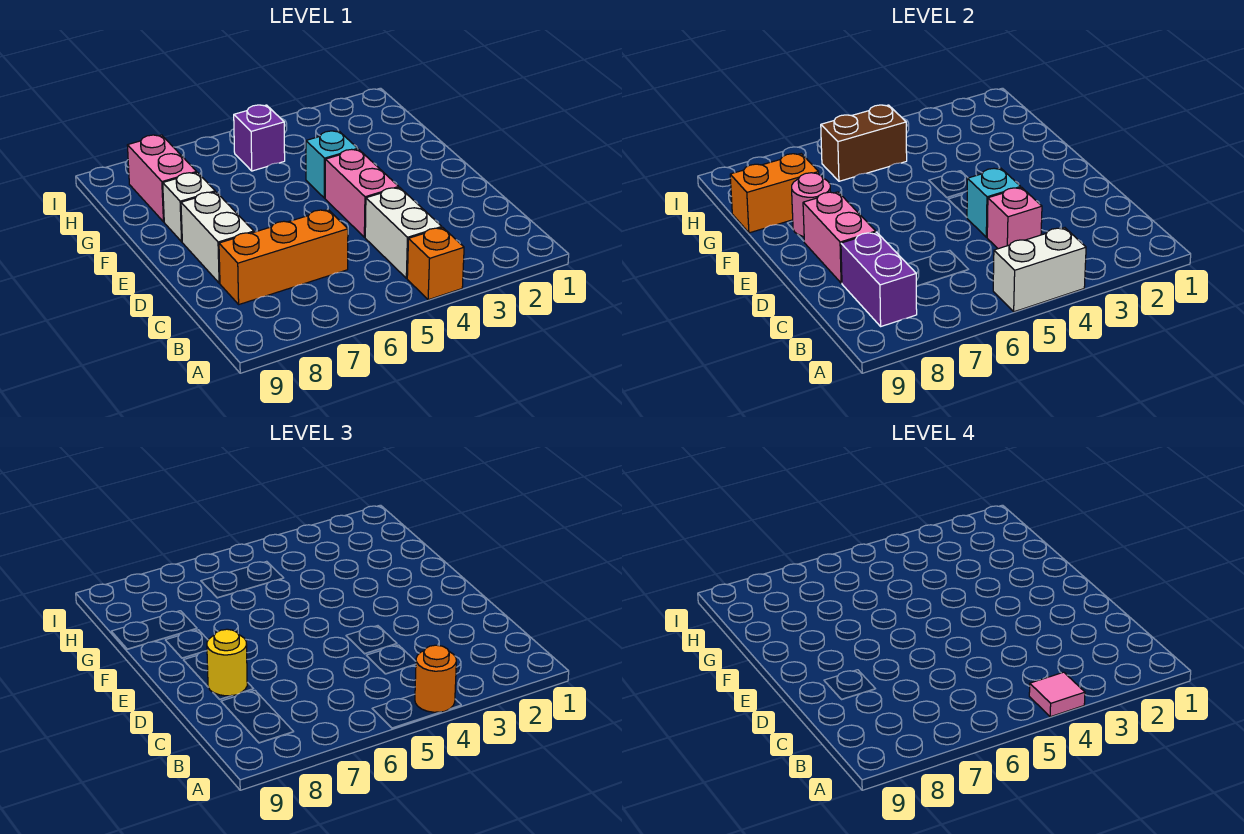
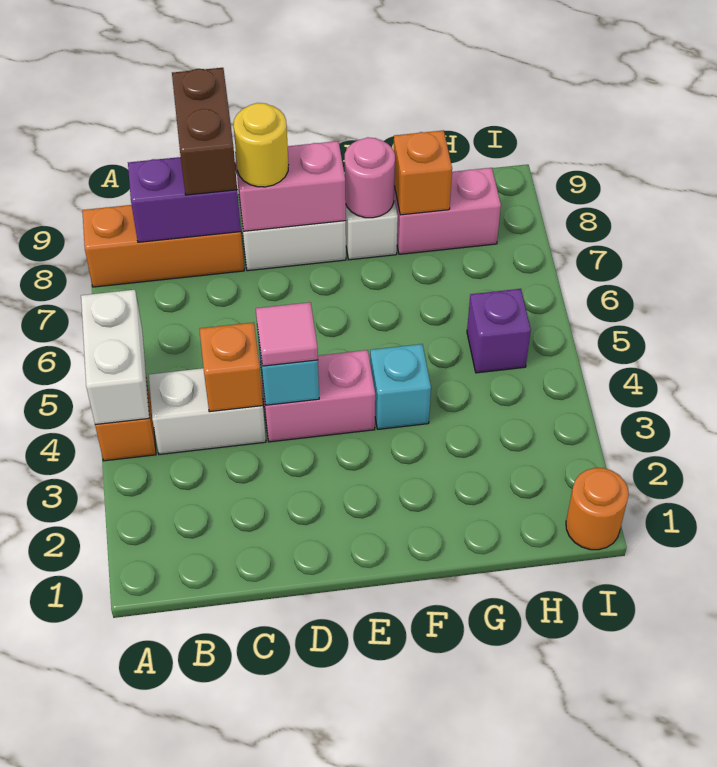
orange round brick A4 level 3 -> orange round brick I1 level 1
pink tile A4 level 4 -> pink tile D4 level 3
pink brick C4 level 2 -> orange brick C4 level 2
orange brick C6:C8 level 1 -> orange brick A8:C8 level 1
orange brick G8:G9 level 2 -> orange brick G8 level 2
brown brick H5:H6 level 2 -> brown brick C8:C9 level 3

